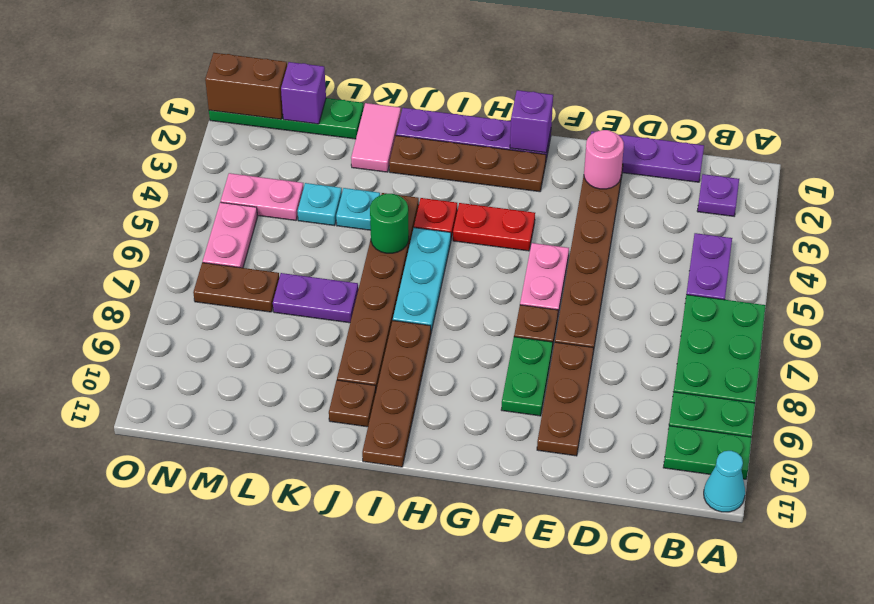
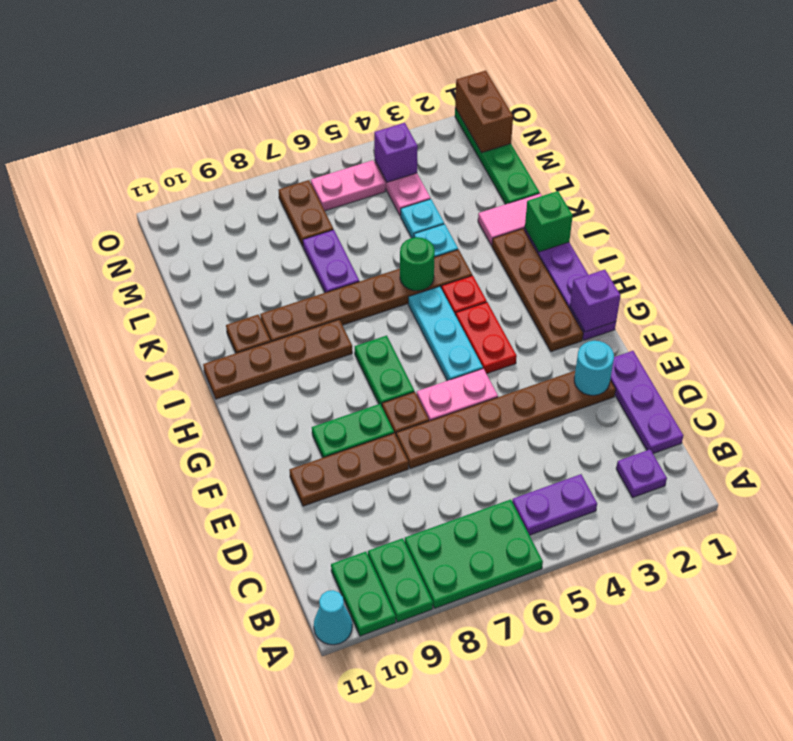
pink round brick E2 level 2 -> cyan round brick E2 level 2
none -> green plate G7:H7 level 1
cyan plate I5:I7 level 1 -> cyan plate G5:I5 level 1
none -> green brick J1 level 2
purple brick M1 level 2 -> purple brick N4 level 2

